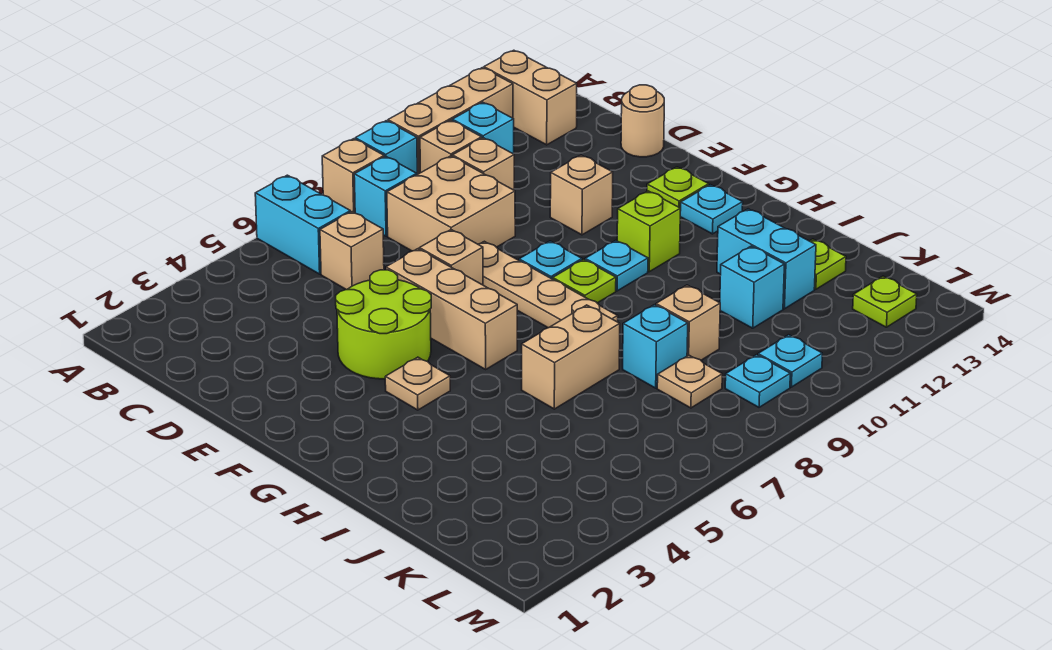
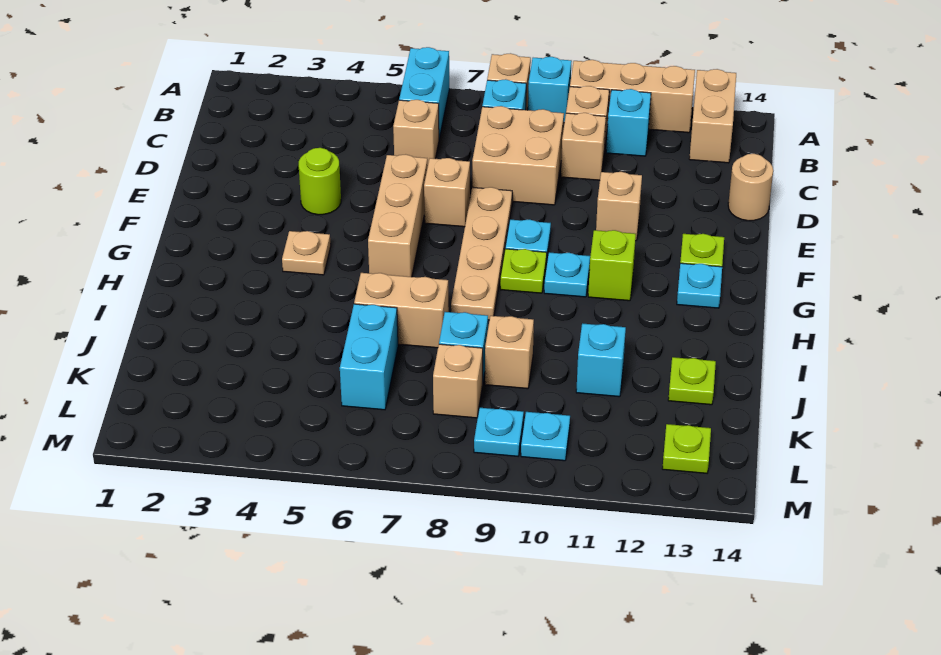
lime round brick E4:F5 level 1 -> lime round brick E4 level 1
cyan brick I12:J12 level 1 -> cyan brick J6:K6 level 1
tan plate K8 level 1 -> tan brick K8 level 1

